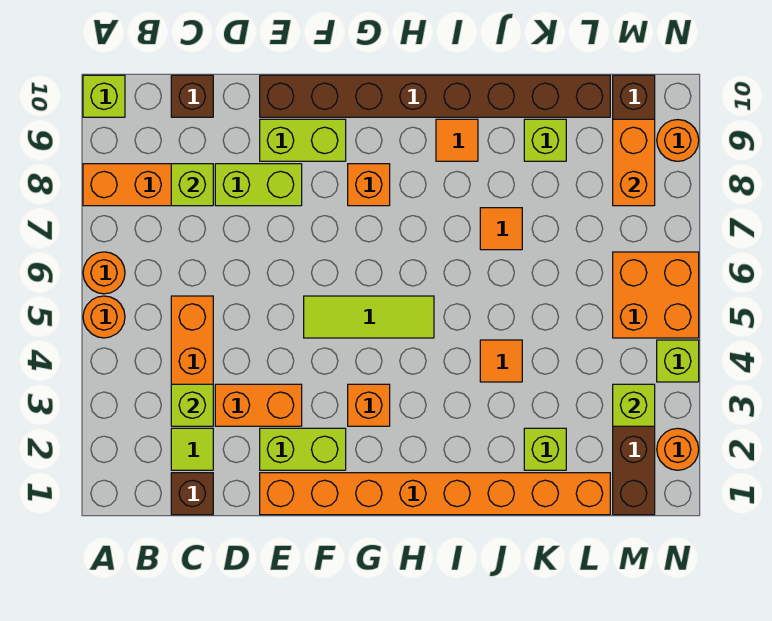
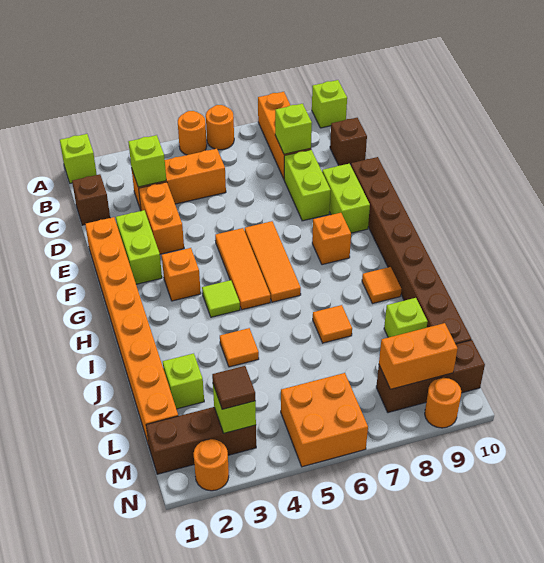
lime tile C2 level 1 -> lime tile H4 level 1
lime tile F5:H5 level 1 -> orange tile F5:H5 level 1
none -> orange tile F6:H6 level 1
none -> brown tile M3 level 3
lime brick N4 level 1 -> lime brick A1 level 1

